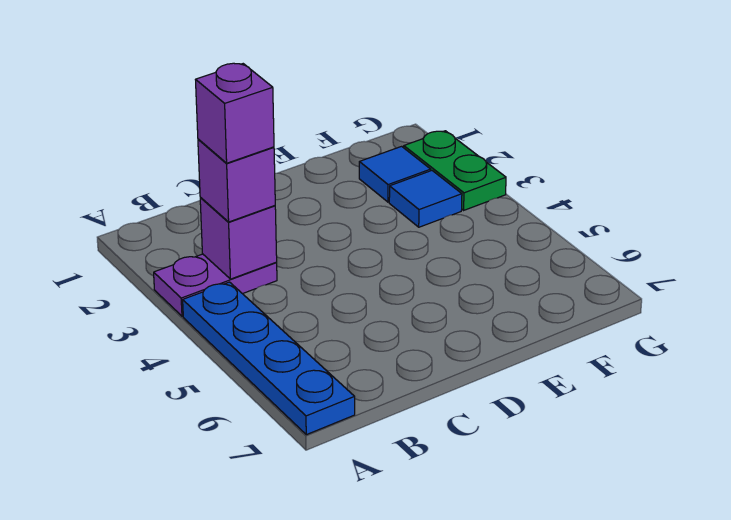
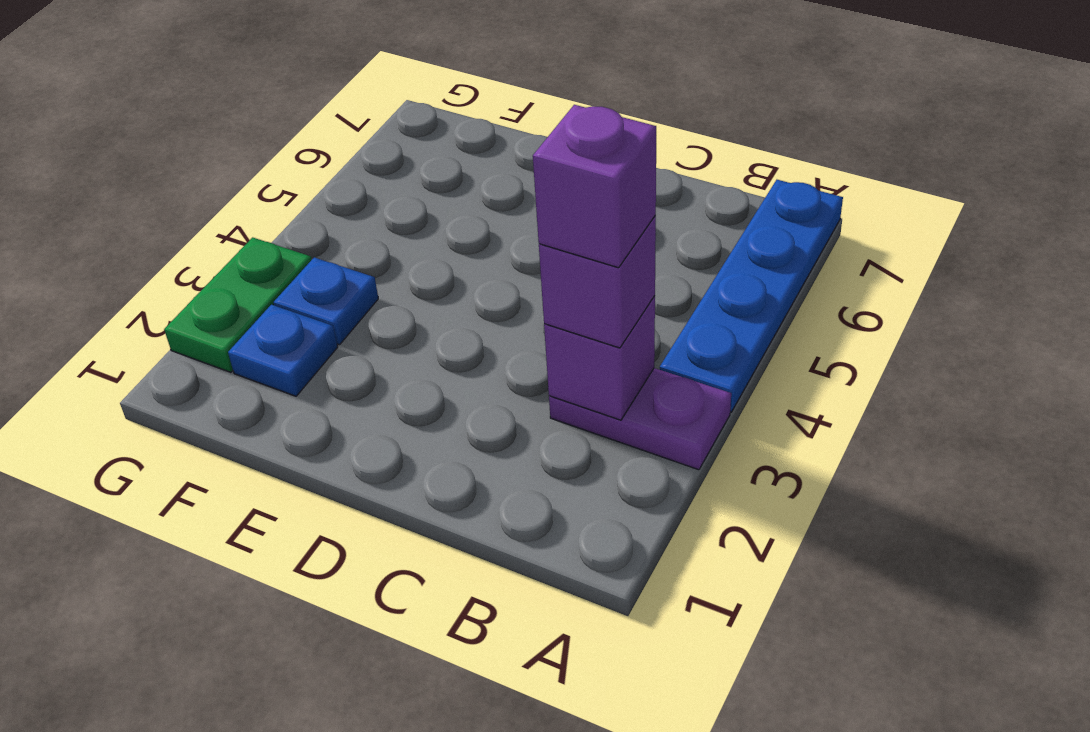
blue tile F2 level 1 -> blue plate F2 level 1
blue tile F3 level 1 -> blue plate F3 level 1

